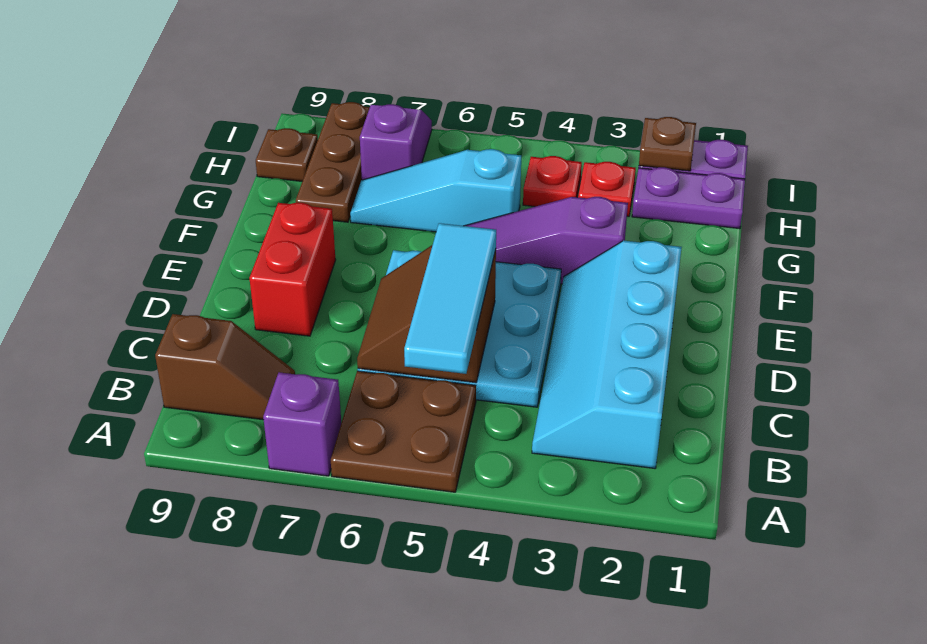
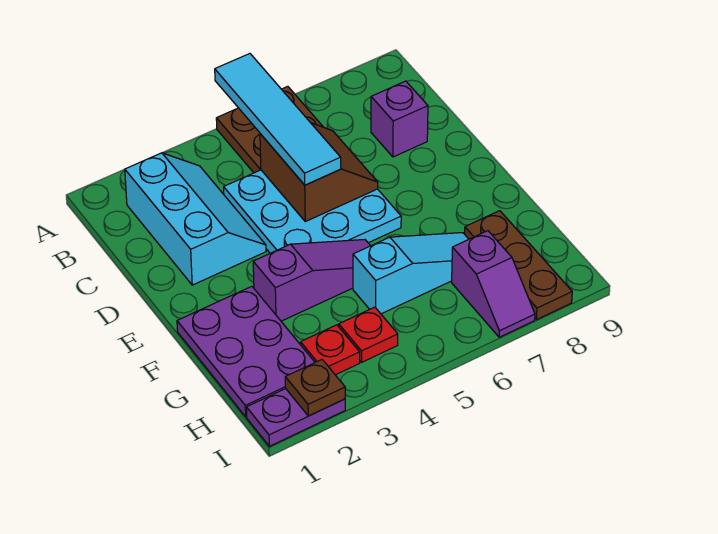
purple brick A7 level 1 -> purple brick C8 level 1
cyan slope B2:E3 level 1 top 2 -> cyan slope B2:D3 level 1 top 2
cyan tile B5:D5 level 3 -> cyan tile A5:D5 level 3
brown slope B8:B9 level 1 top 9 -> none
red brick D8:E8 level 1 -> none
purple plate H1:H2 level 1 -> purple plate F1:H2 level 1
brown plate H9 level 1 -> none

